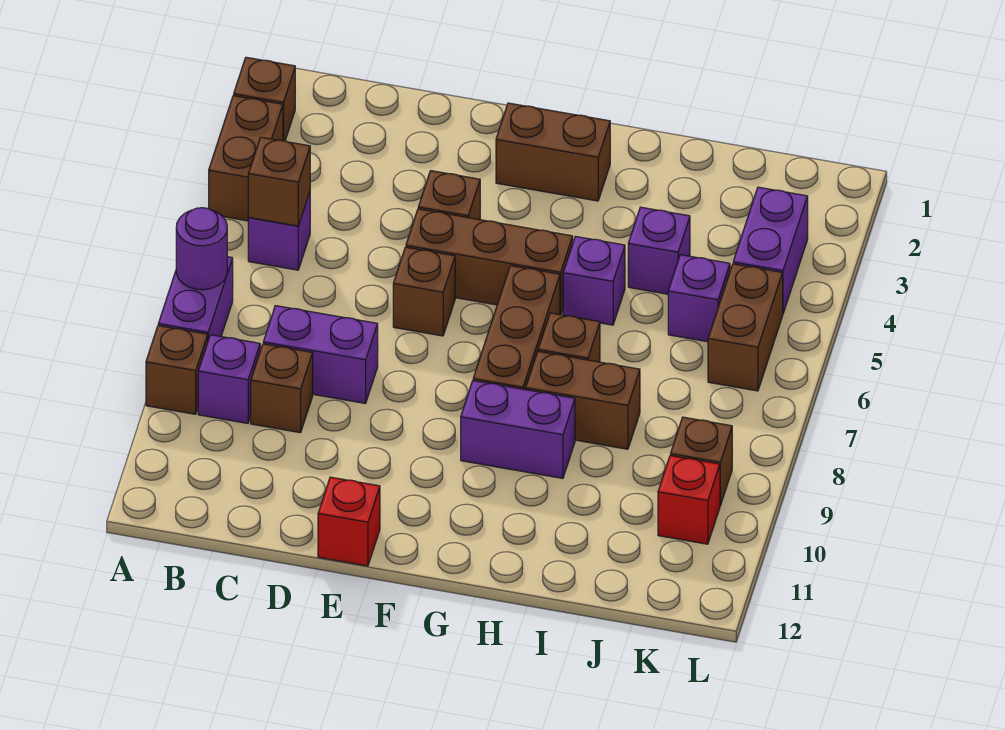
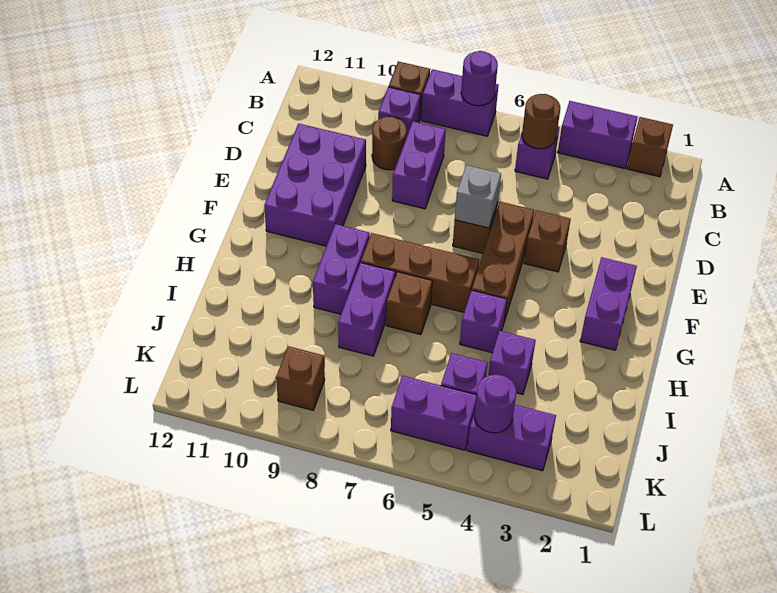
brown brick A3:A4 level 1 -> purple brick A3:A4 level 1
brown brick B5 level 2 -> brown round brick B5 level 2
brown brick C9 level 1 -> brown round brick C9 level 1
none -> purple brick D10:F11 level 1
none -> grey brick E6 level 2
red brick E12 level 1 -> none
brown brick F2:G2 level 1 -> purple brick F2:G2 level 1
brown brick H8:I8 level 1 -> purple brick H8:I8 level 1
none -> purple round brick K4 level 2
brown brick K5:K6 level 1 -> purple brick K5:K6 level 1
red brick K10 level 1 -> none

